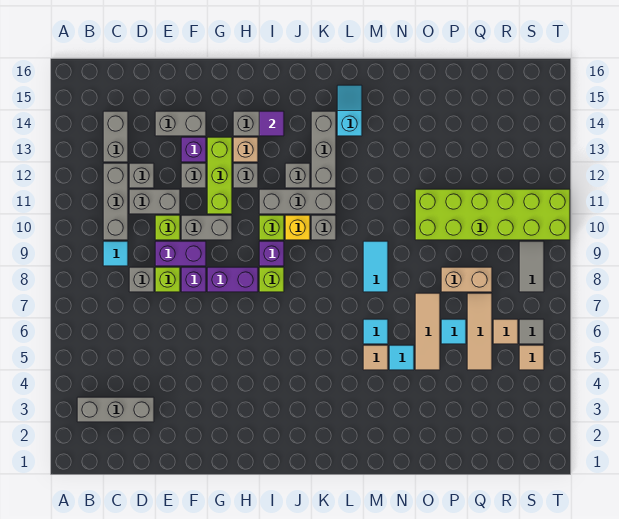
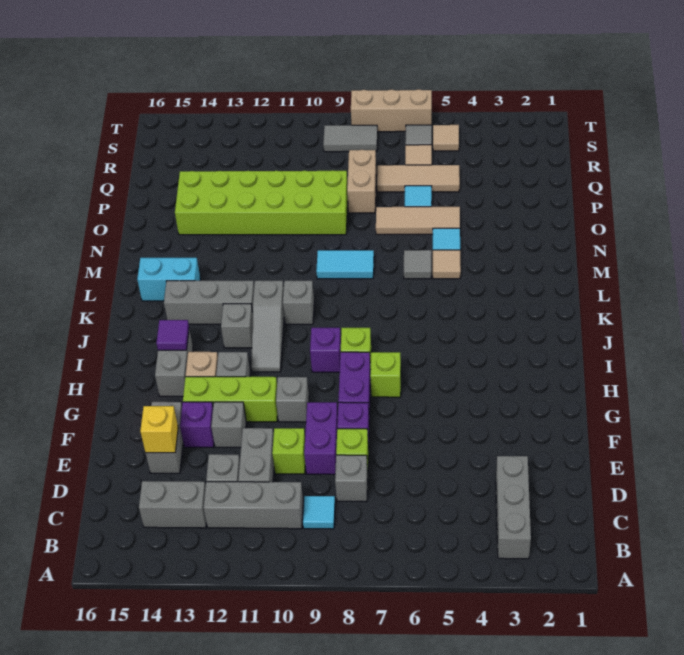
grey brick F10:G10 level 1 -> grey brick G10 level 1
lime brick I10 level 1 -> lime brick H7 level 1
grey brick I11:K11 level 1 -> grey slope I11:K11 level 1 top K
yellow brick J10 level 1 -> yellow brick E14 level 2
cyan slope L14:L15 level 1 top 14 -> cyan brick L14:L15 level 1
cyan tile M6 level 1 -> grey tile M6 level 1
lime brick O10:T11 level 1 -> lime brick O9:P14 level 1
none -> tan brick T6:T8 level 1

